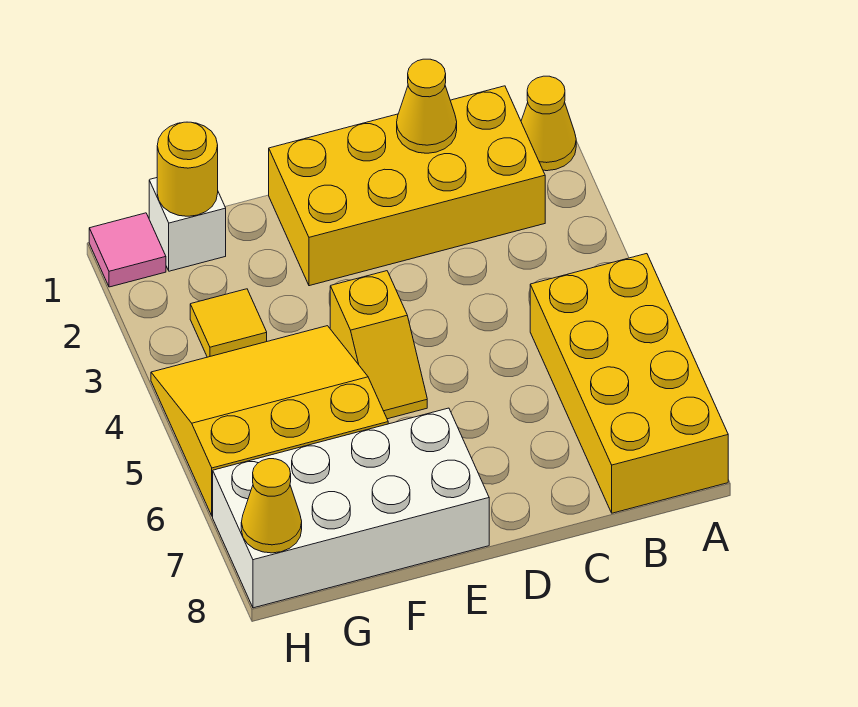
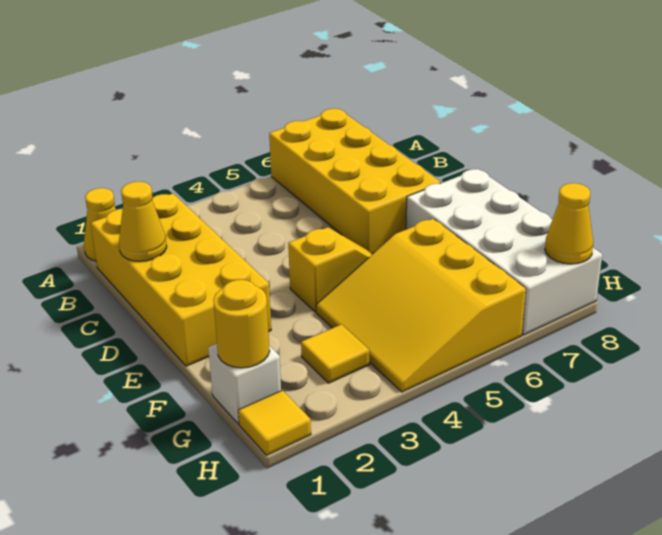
yellow brick A5:B8 level 1 -> yellow brick A6:D7 level 1
pink tile H1 level 1 -> yellow tile H1 level 1

